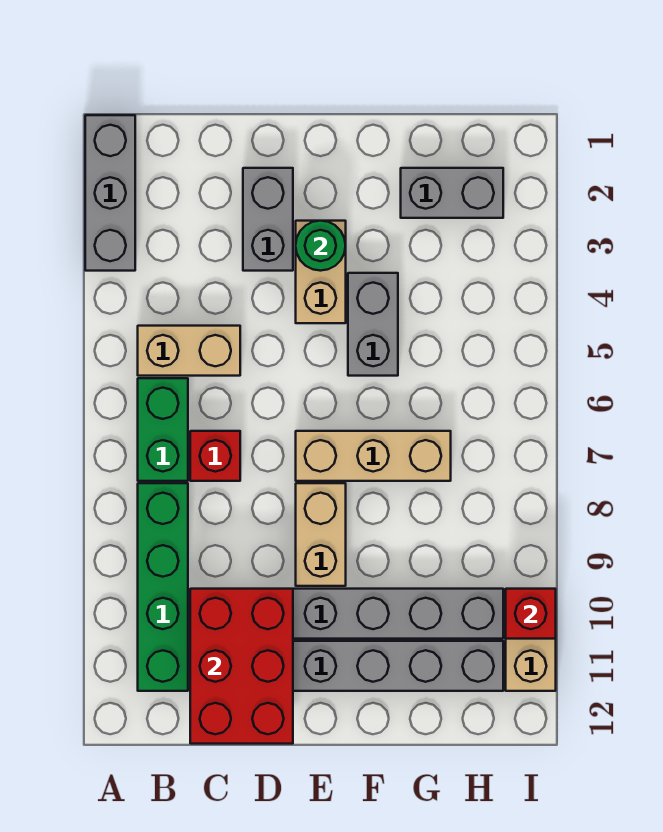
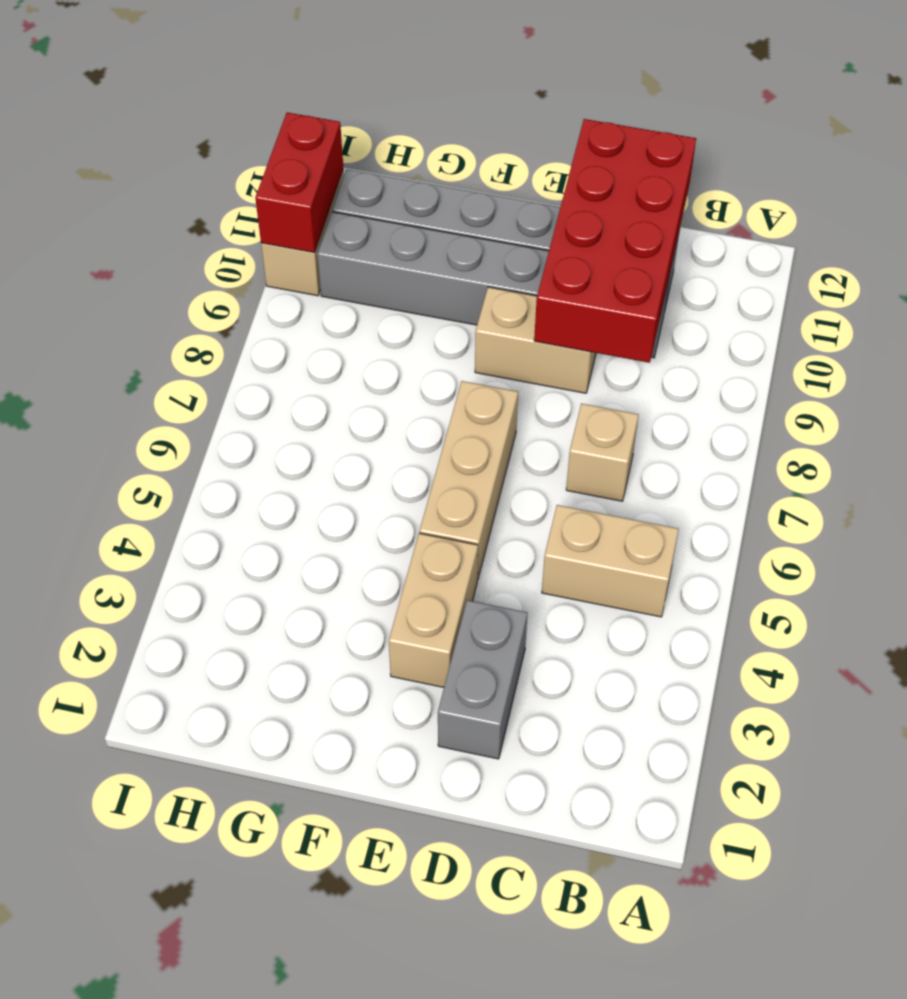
grey brick A1:A3 level 1 -> none
green brick B6:B7 level 1 -> none
green brick B8:B11 level 1 -> none
red brick C7 level 1 -> tan brick C7 level 1
red brick C10:D12 level 2 -> red brick C9:D12 level 2
green round brick E3 level 2 -> none
tan brick E7:G7 level 1 -> tan brick E5:E7 level 1
tan brick E8:E9 level 1 -> tan brick D9:E9 level 1
grey brick F4:F5 level 1 -> none
grey brick G2:H2 level 1 -> none
red brick I10 level 2 -> red brick I10:I11 level 2

